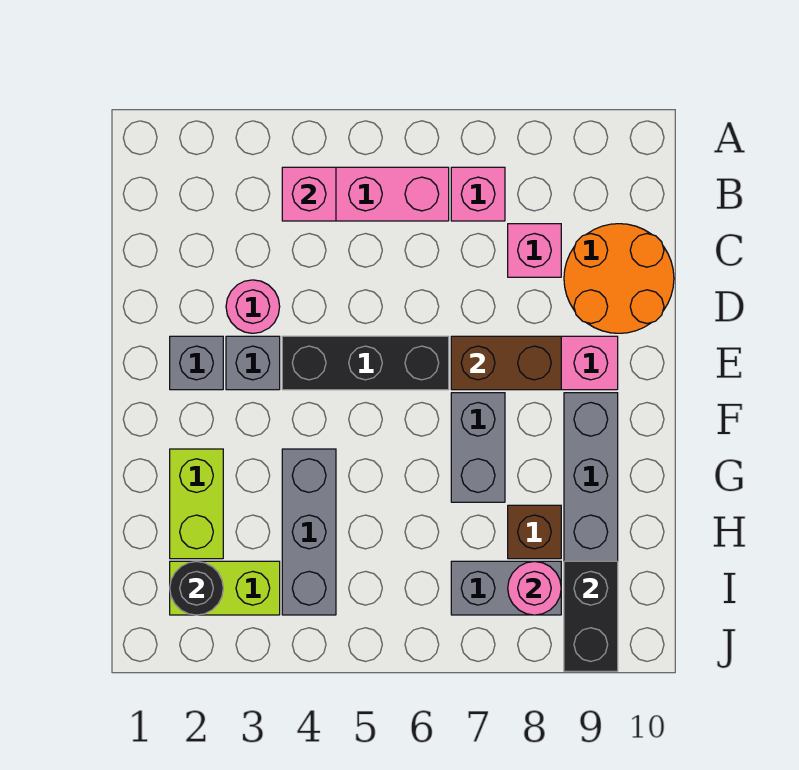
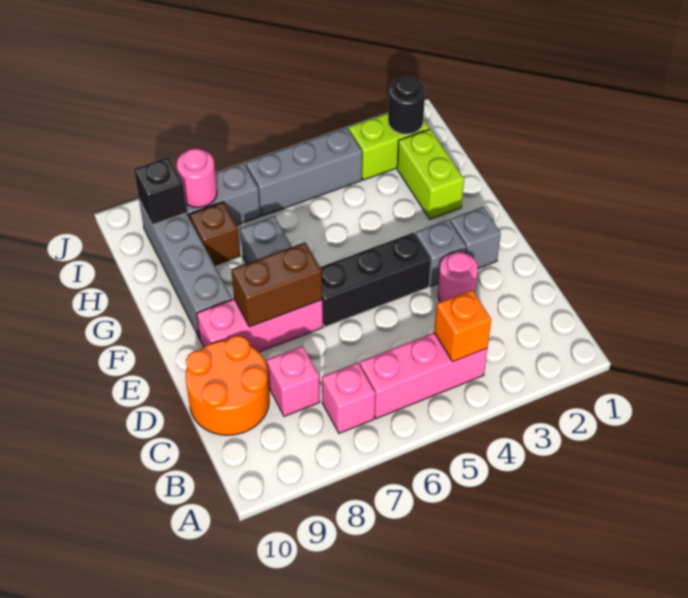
pink brick B4 level 2 -> orange brick B4 level 2
grey brick G4:I4 level 1 -> grey brick I4:I6 level 1
black brick I9:J9 level 2 -> black brick I9 level 2

